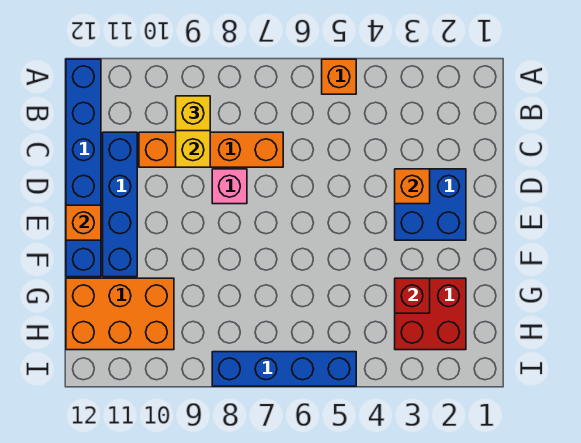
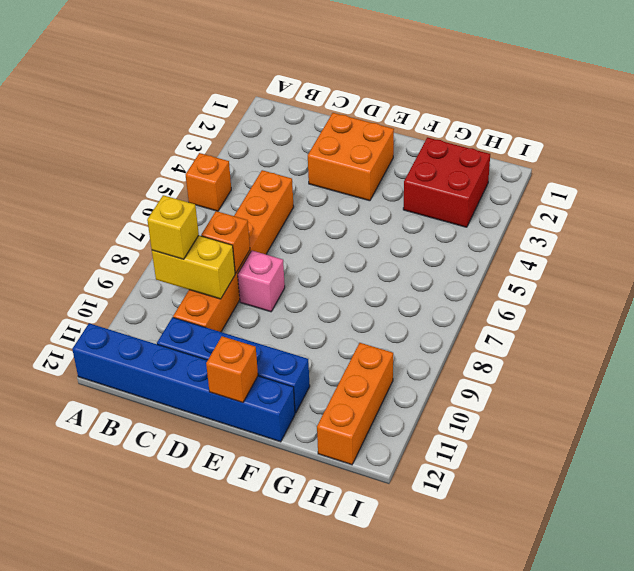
orange brick C7:C10 level 1 -> orange brick C5:C10 level 1
blue brick D2:E3 level 1 -> orange brick D2:E3 level 1
orange brick D3 level 2 -> orange brick C8 level 2
red brick G3 level 2 -> none
orange brick G10:H12 level 1 -> orange brick H10:H12 level 1
blue brick I5:I8 level 1 -> none

